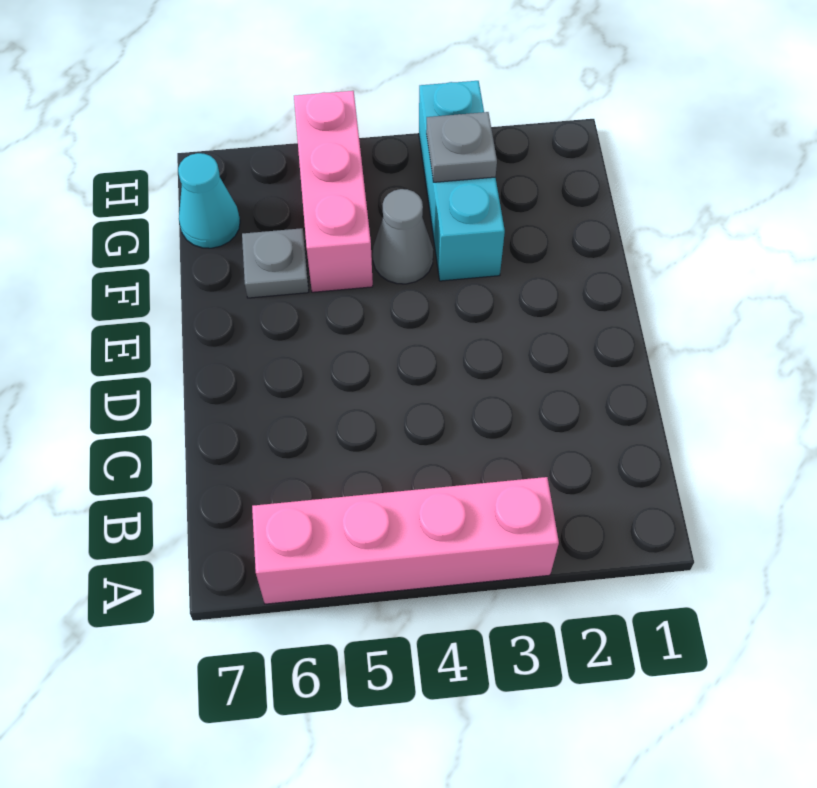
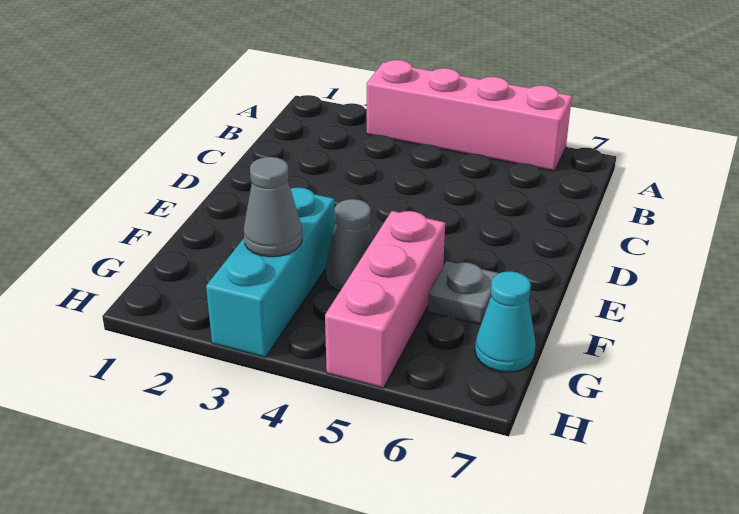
grey plate G3 level 2 -> grey cone G3 level 2

